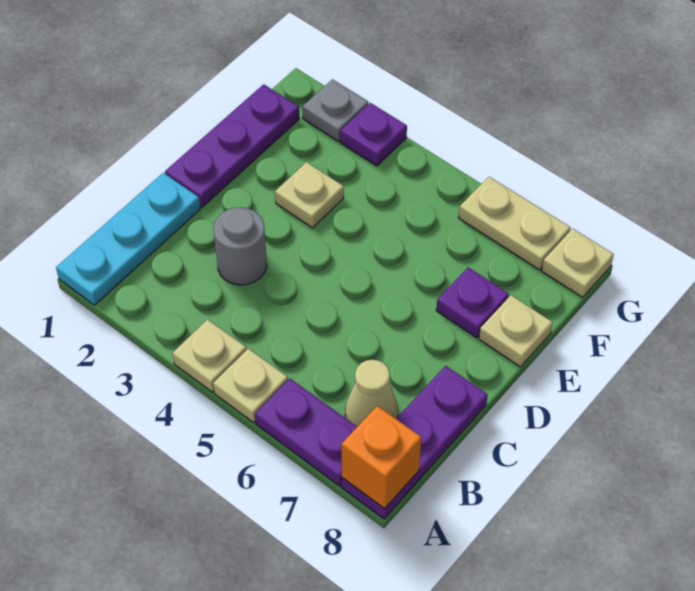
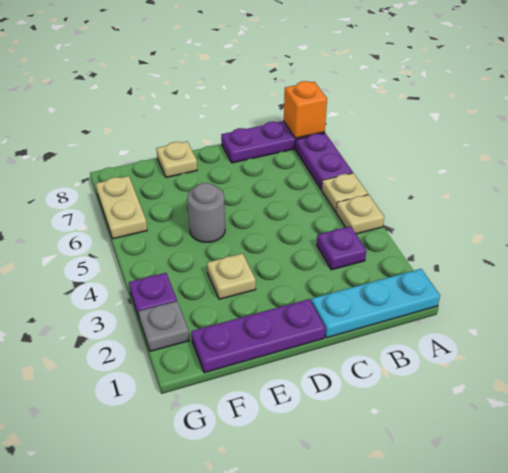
tan cone B7 level 1 -> none
grey round brick C3 level 1 -> grey round brick E5 level 1
purple plate E7 level 1 -> purple plate B3 level 1
tan plate G8 level 1 -> none

